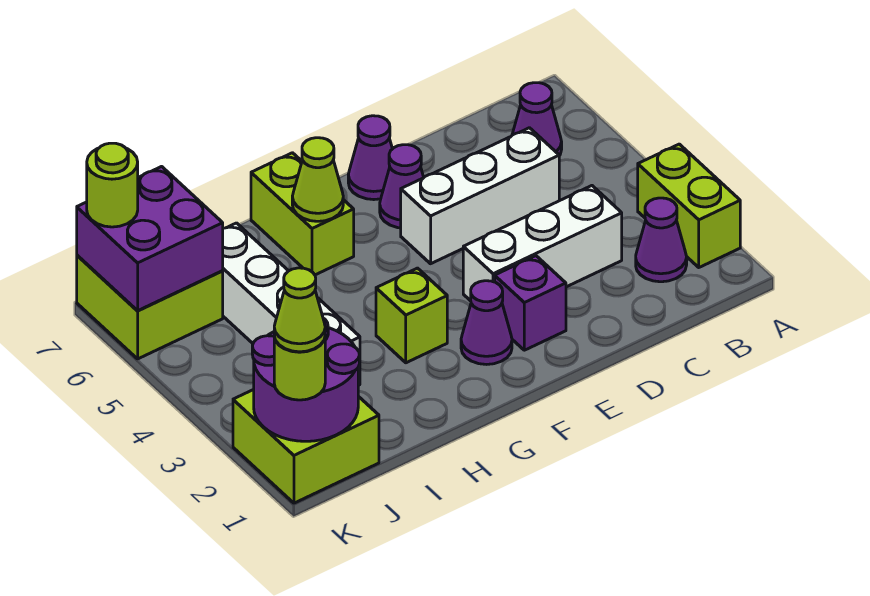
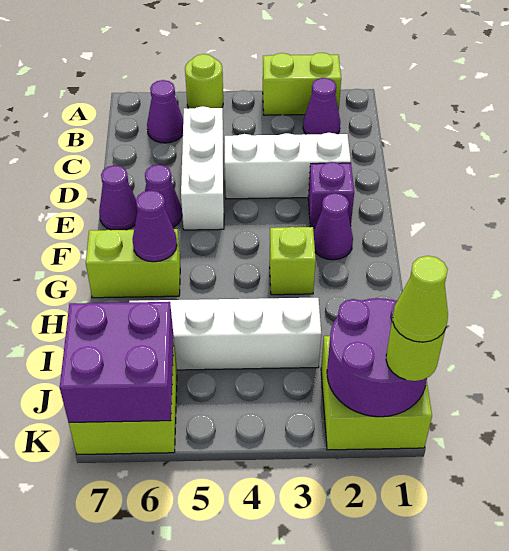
white brick C3:E3 level 1 -> white brick D2:D4 level 1
lime cone G6 level 2 -> purple cone G6 level 2
lime round brick K7 level 3 -> lime round brick A5 level 1

